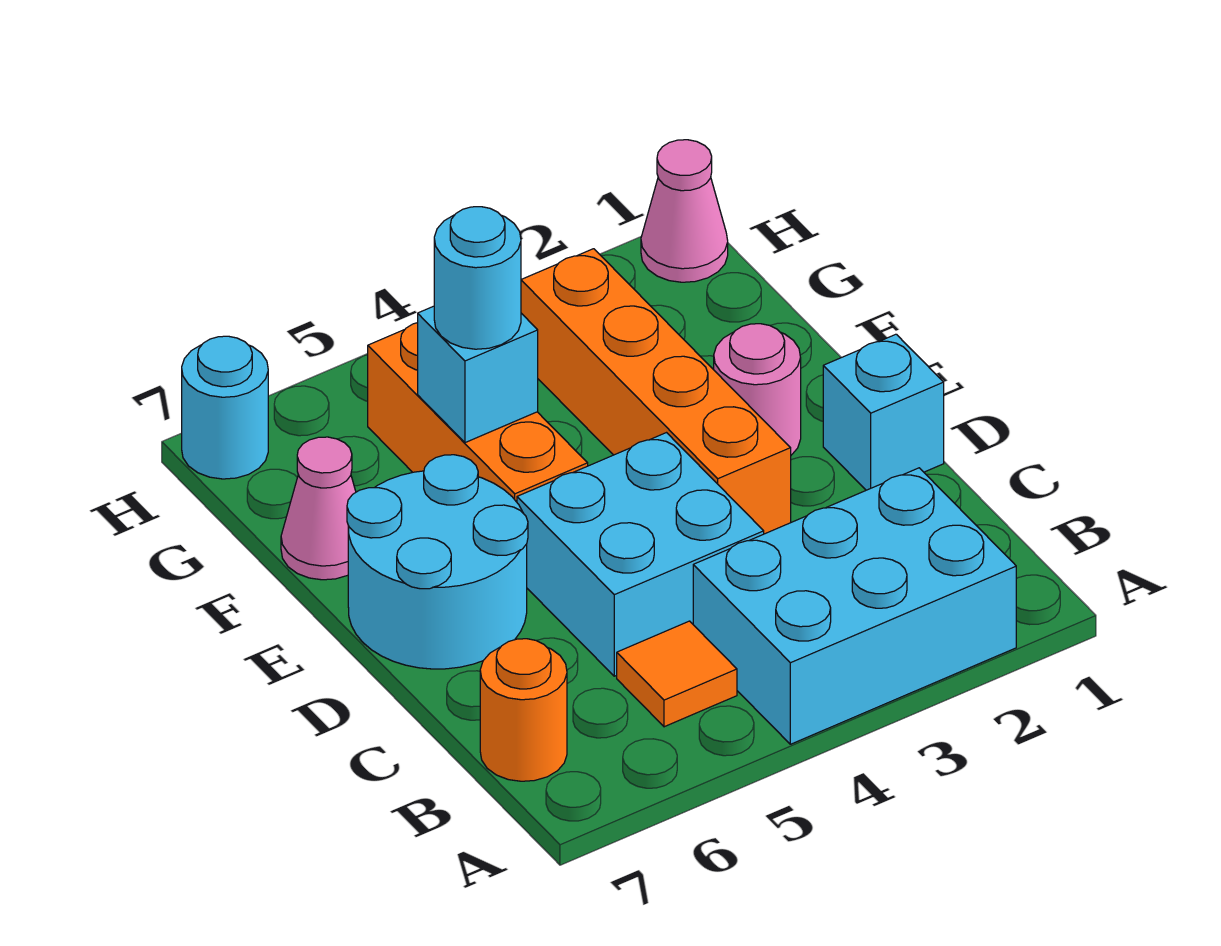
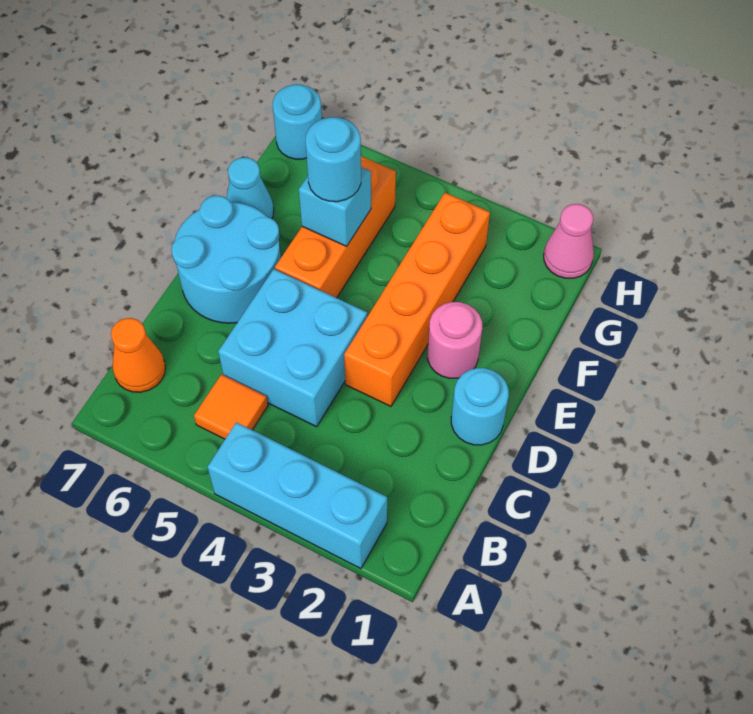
cyan brick A2:B4 level 1 -> cyan brick A2:A4 level 1
orange round brick B7 level 1 -> orange cone B7 level 1
cyan brick D1 level 1 -> cyan round brick D1 level 1
pink cone F7 level 1 -> cyan cone F7 level 1

